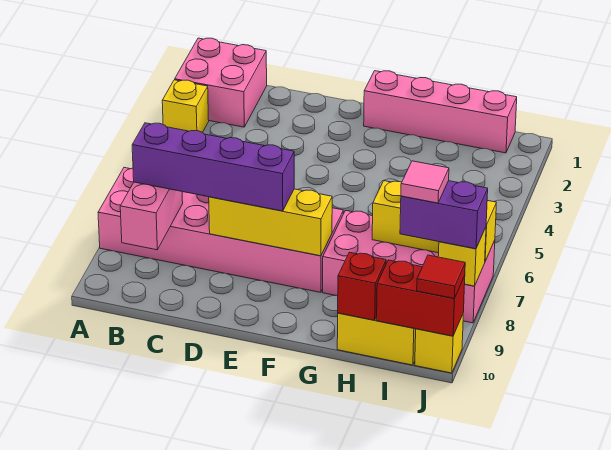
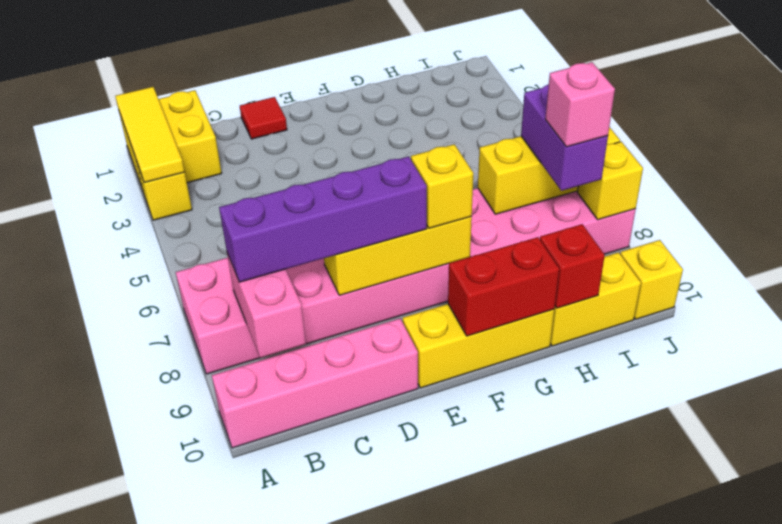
pink brick A1:B2 level 1 -> yellow brick A1:B2 level 1
none -> yellow tile A1:A3 level 2
none -> yellow brick E10:G10 level 1
pink brick F1:I1 level 1 -> pink brick A10:D10 level 1
none -> yellow brick F8 level 3
purple brick I8:J8 level 3 -> purple brick I7:I8 level 3
pink tile I8 level 4 -> pink brick I8 level 4
red brick I10:J10 level 2 -> red brick F10:G10 level 2
red tile J10 level 3 -> red tile D1 level 1

